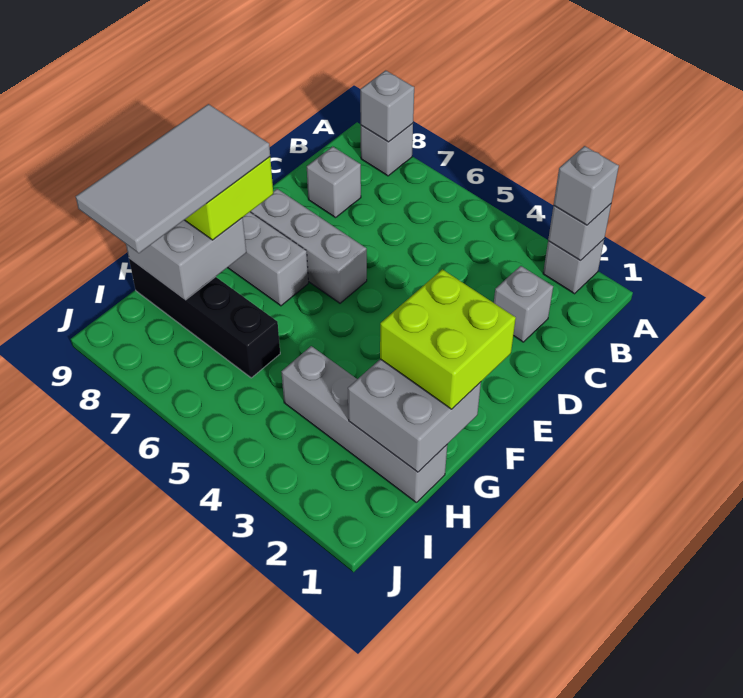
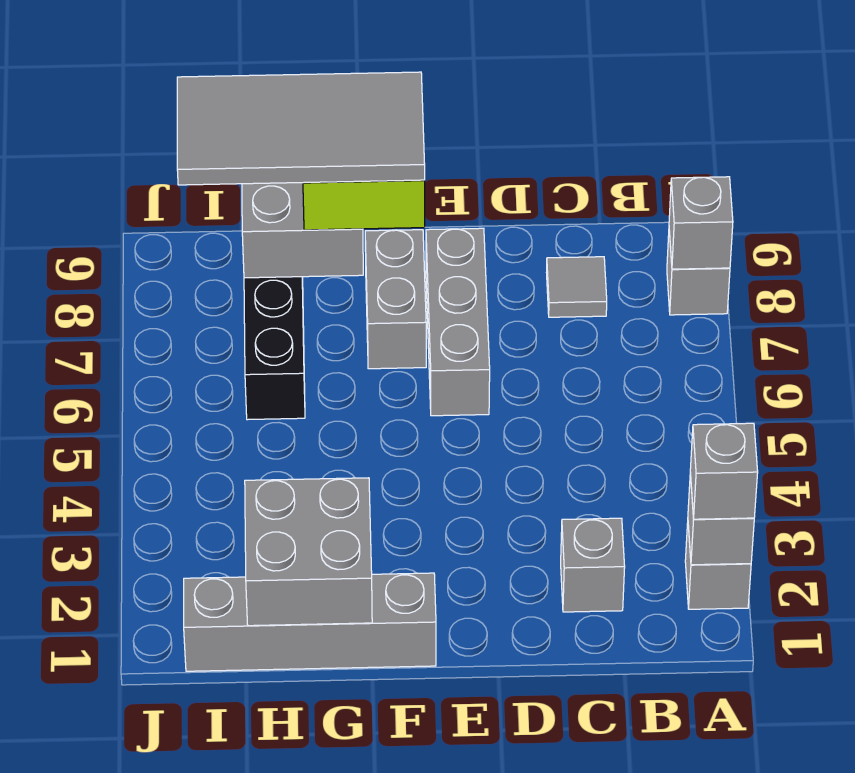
grey brick C8 level 1 -> grey tile C8 level 1
lime brick F1:G2 level 3 -> none
grey brick H1:H4 level 1 -> grey brick F1:I1 level 1

